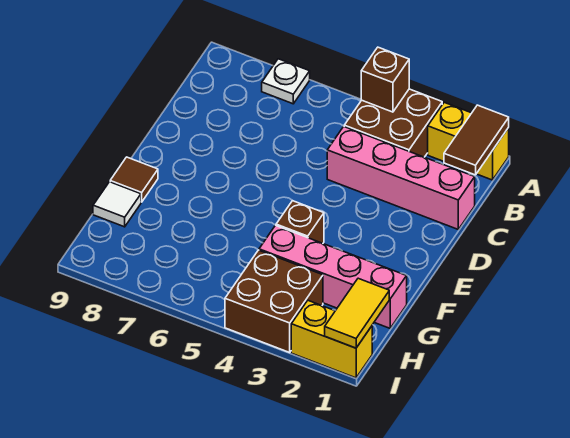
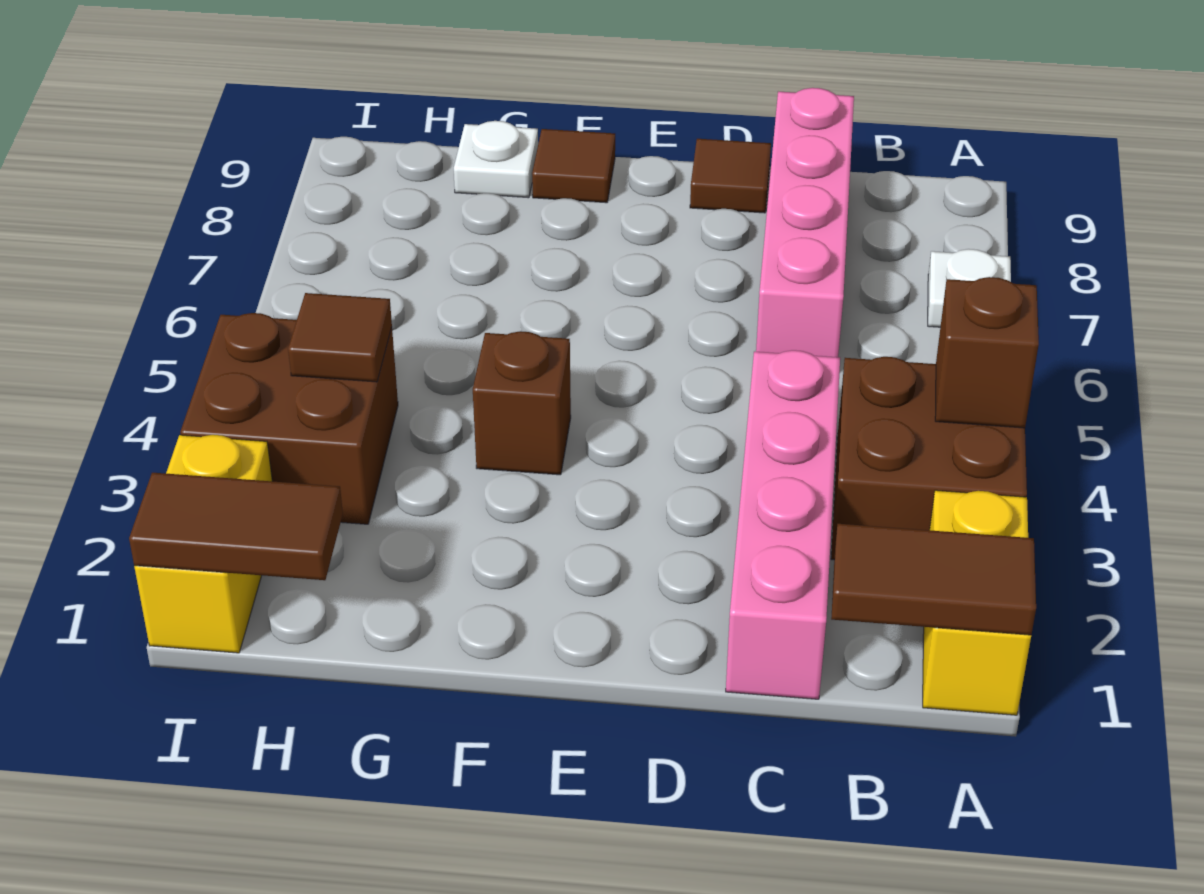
none -> brown tile D9 level 1
pink brick G1:G4 level 1 -> pink brick C6:C9 level 1
white tile G9 level 1 -> white plate G9 level 1
yellow tile H1:I1 level 2 -> brown tile H1:I1 level 2
none -> brown tile H4 level 2

